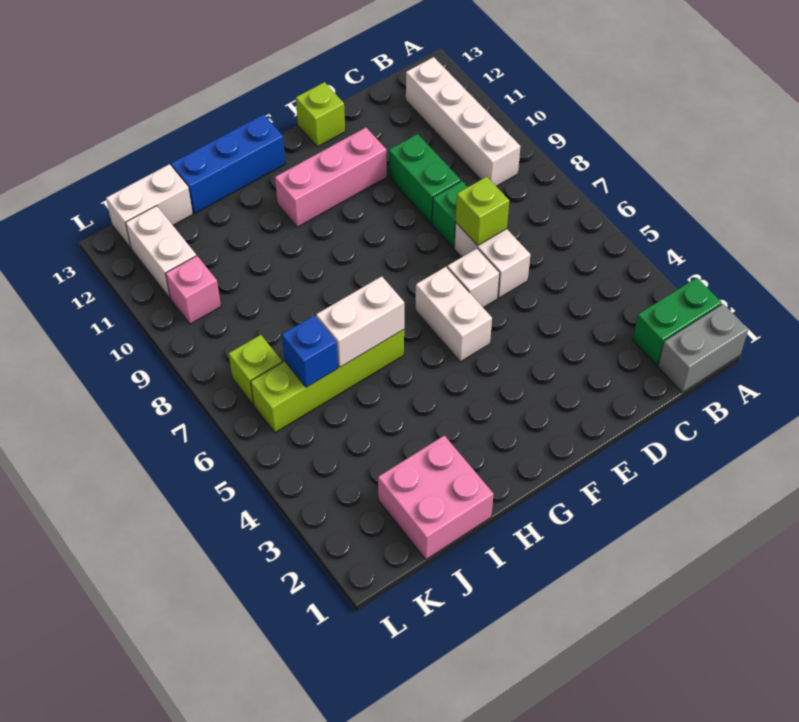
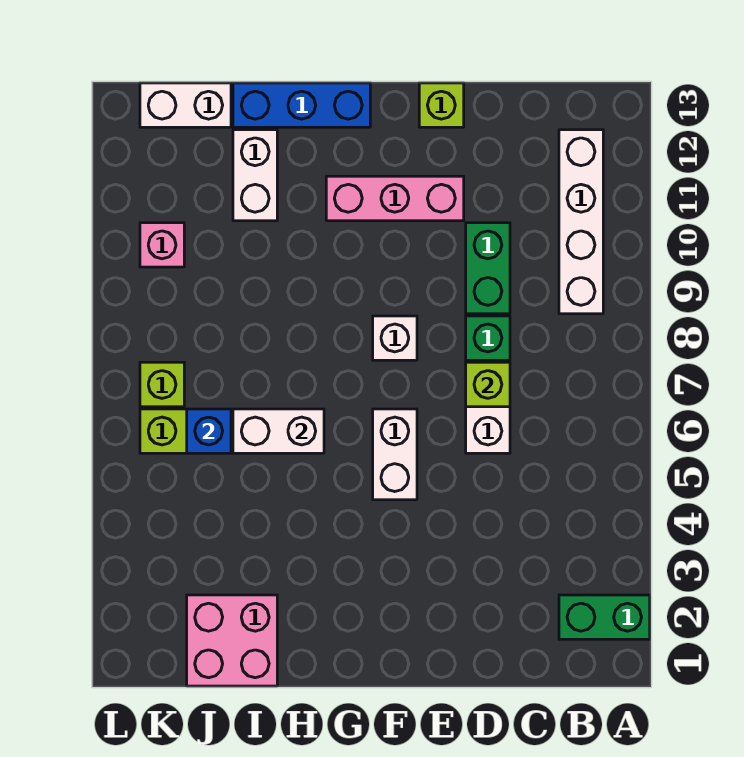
grey brick A1:B1 level 1 -> none
white brick E6 level 1 -> white brick F8 level 1
white brick K11:K12 level 1 -> white brick I11:I12 level 1

